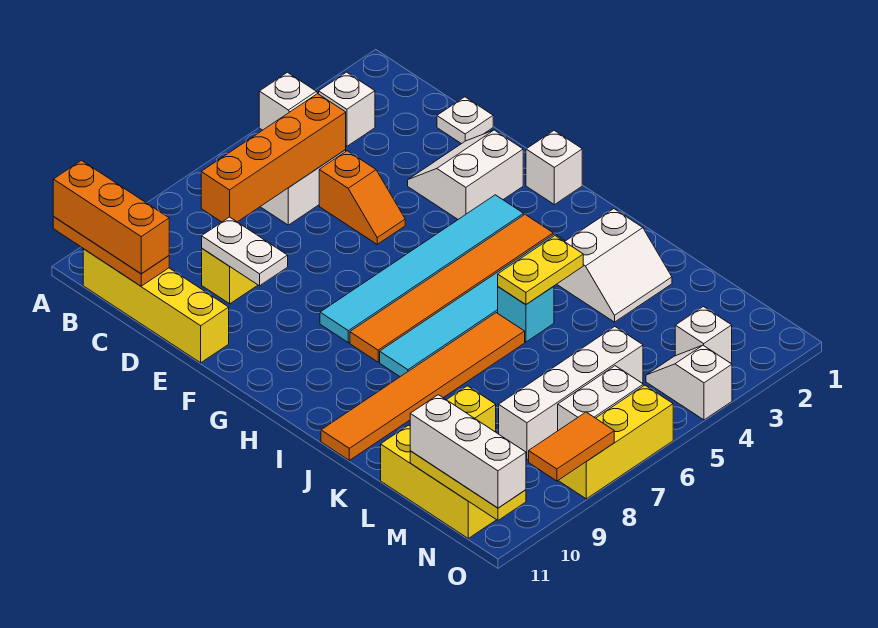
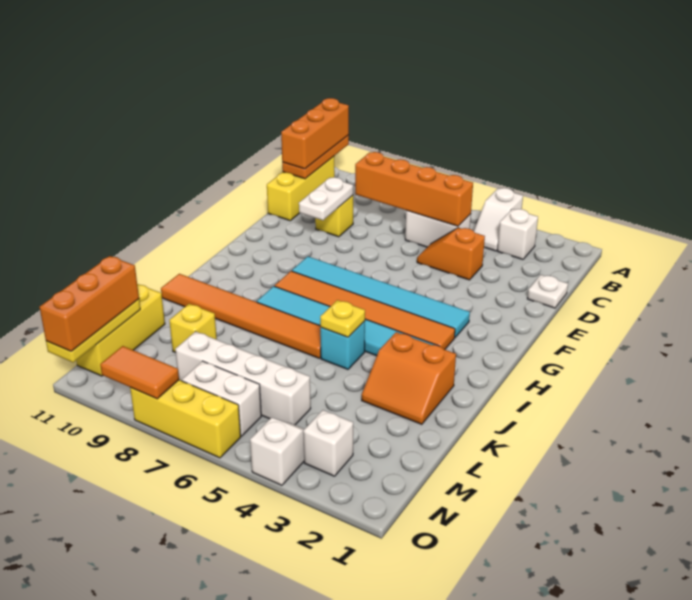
yellow brick B11:E11 level 1 -> yellow brick B11:D11 level 1
orange slope D5:E5 level 1 top D -> orange slope D4:D5 level 1 top 4
white slope E2:F3 level 1 top F -> none
white brick G1 level 1 -> none
white slope J2:K3 level 1 top J -> orange slope J2:K3 level 1 top J
yellow plate J4:J5 level 2 -> yellow plate J5 level 2
white brick M11:O11 level 3 -> orange brick M11:O11 level 3

